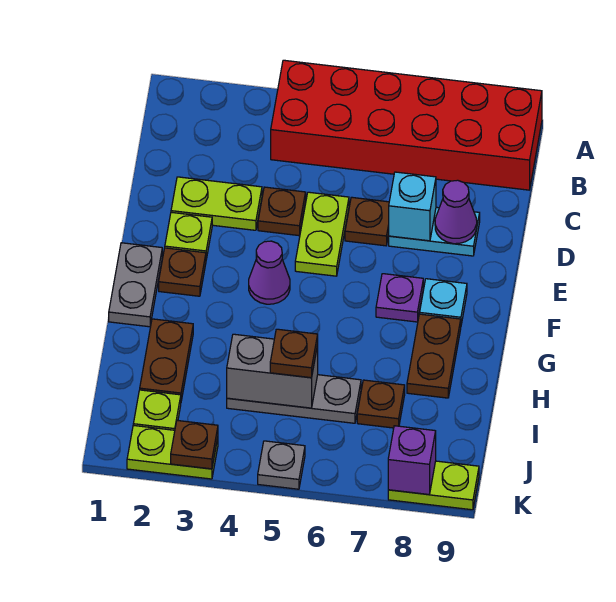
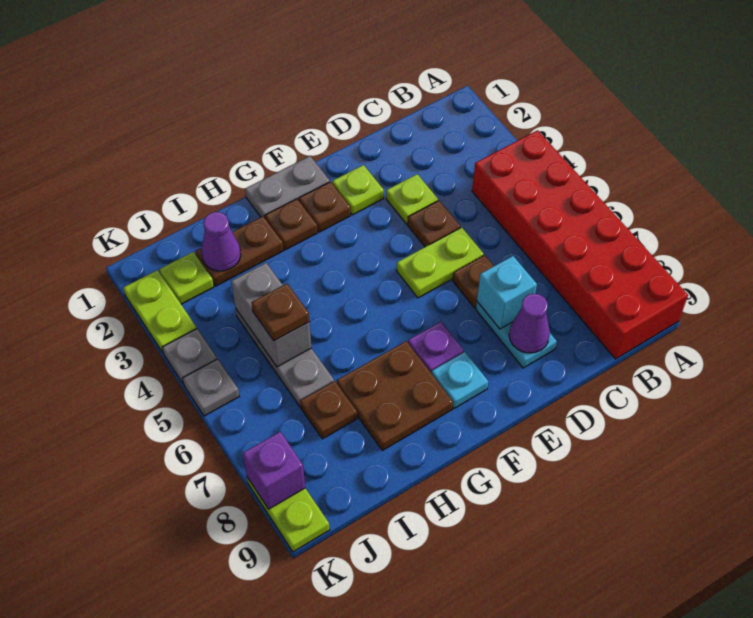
lime plate D2:D3 level 1 -> lime plate D3 level 1
purple cone F4 level 1 -> purple cone I2 level 2
brown plate G8:H8 level 1 -> brown plate G7:H8 level 1
brown plate K3 level 2 -> brown plate G2 level 1
none -> grey plate K4 level 1

